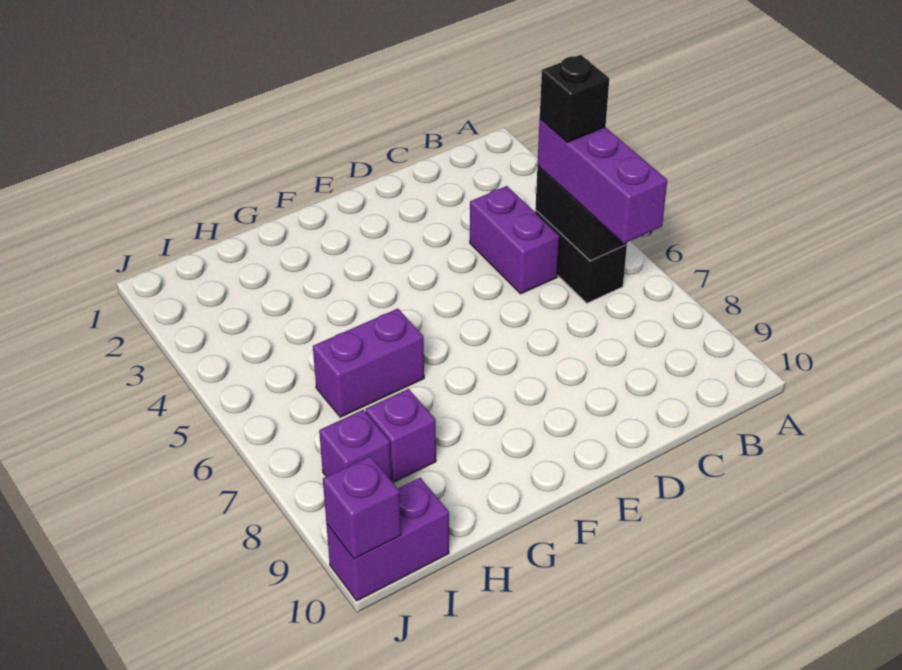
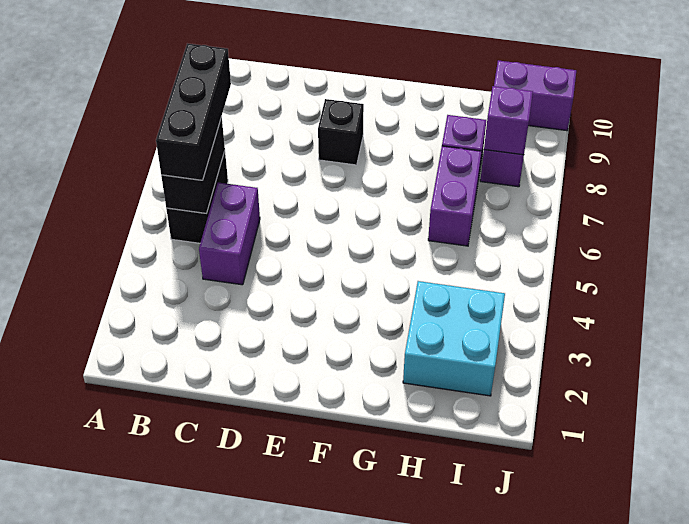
purple brick B5:B7 level 3 -> black brick B5:B7 level 3
black brick B5 level 4 -> black brick E8 level 1
purple brick G6:H6 level 1 -> purple brick H6:H7 level 1
none -> cyan brick H2:I3 level 1
purple brick J10 level 2 -> purple brick I8 level 2

